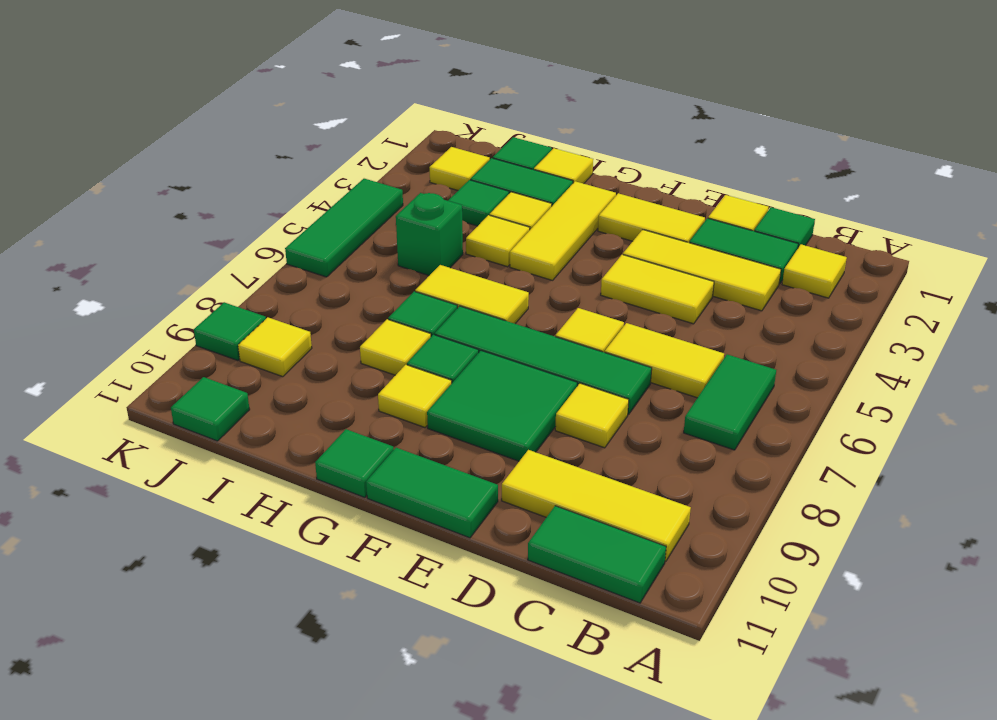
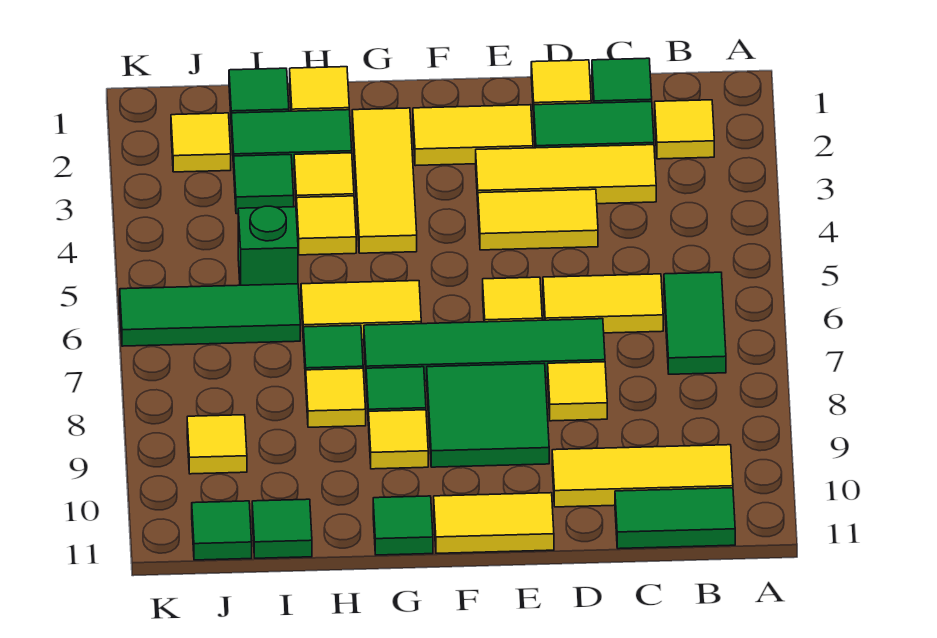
green tile E11:F11 level 1 -> yellow tile E11:F11 level 1
green tile K4:K6 level 1 -> green tile I6:K6 level 1
green tile K9 level 1 -> green tile I11 level 1

